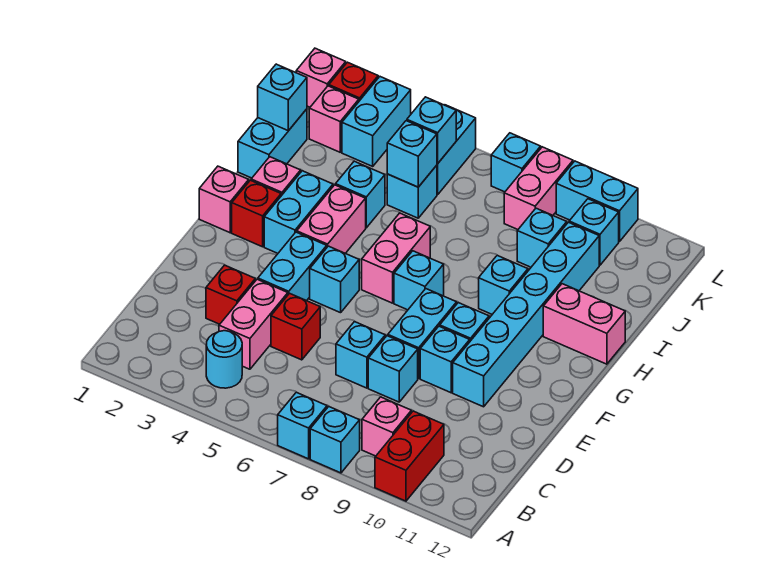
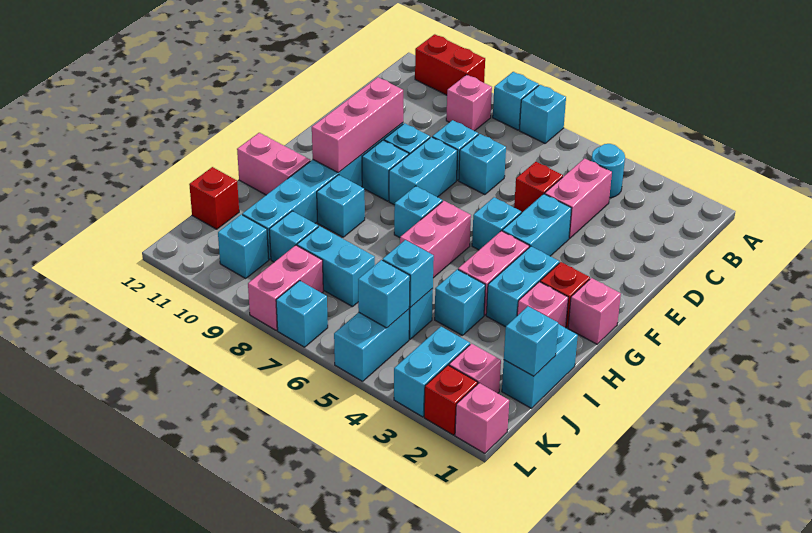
red brick A10:B10 level 1 -> red brick A10:A11 level 1
red brick D3 level 1 -> red brick J12 level 1
none -> pink brick E10:G10 level 2
cyan brick L9:L10 level 1 -> cyan brick J7:J8 level 1

